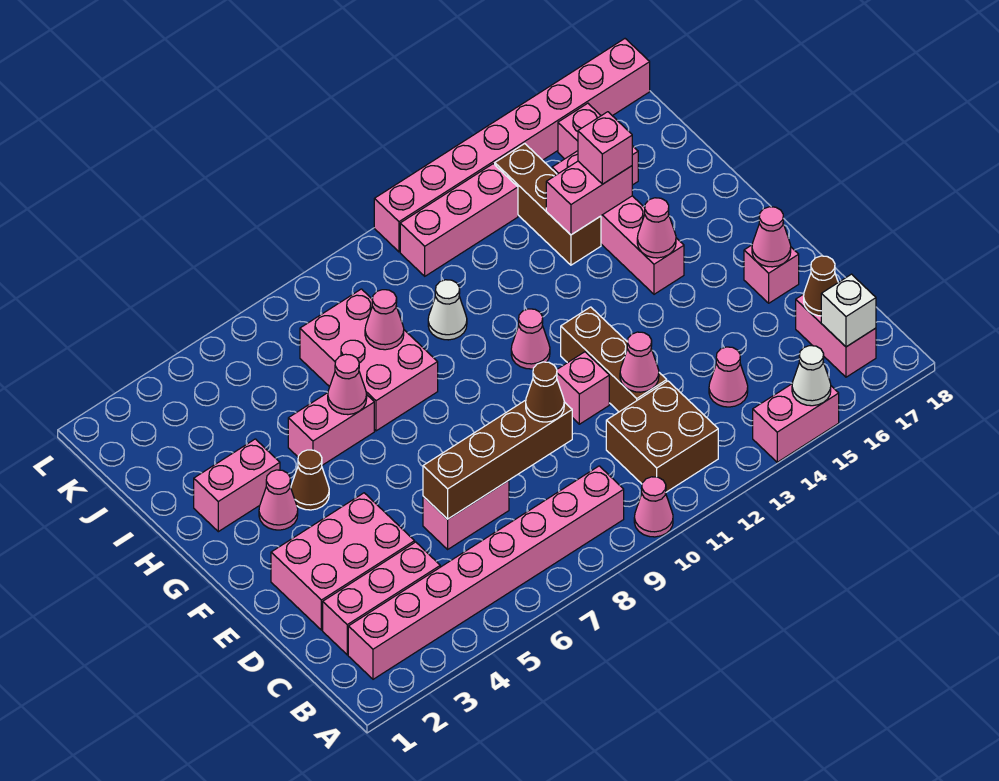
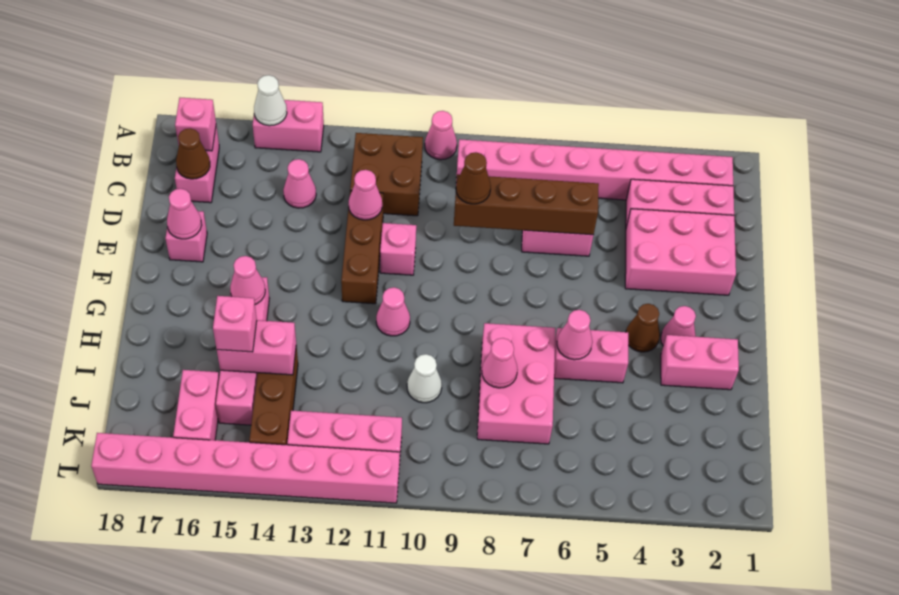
white brick B17 level 2 -> pink brick B17 level 2

